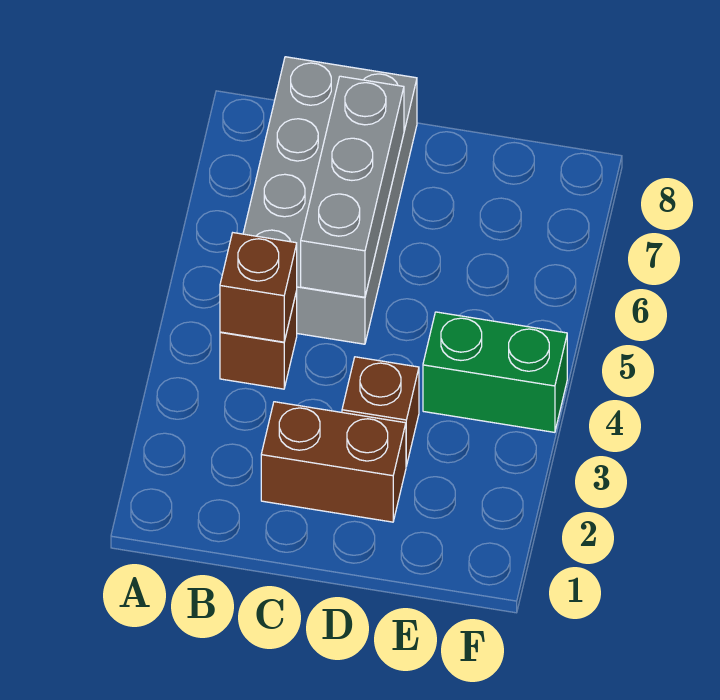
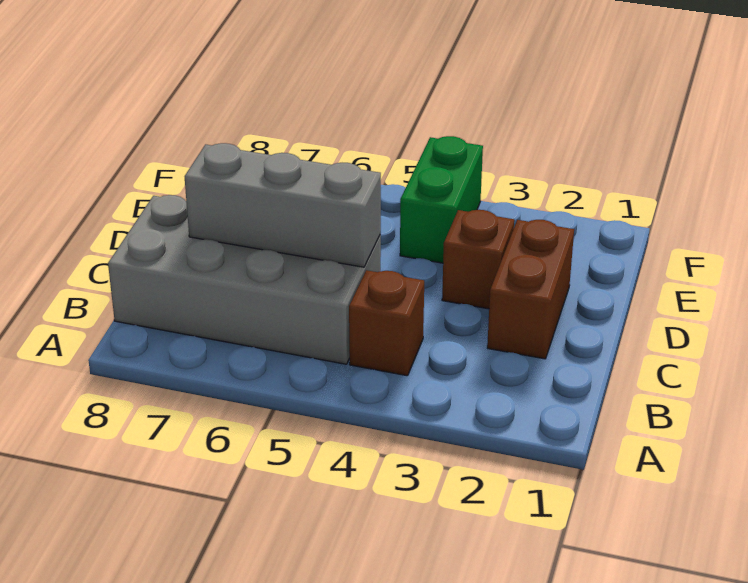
brown brick B4 level 2 -> none

